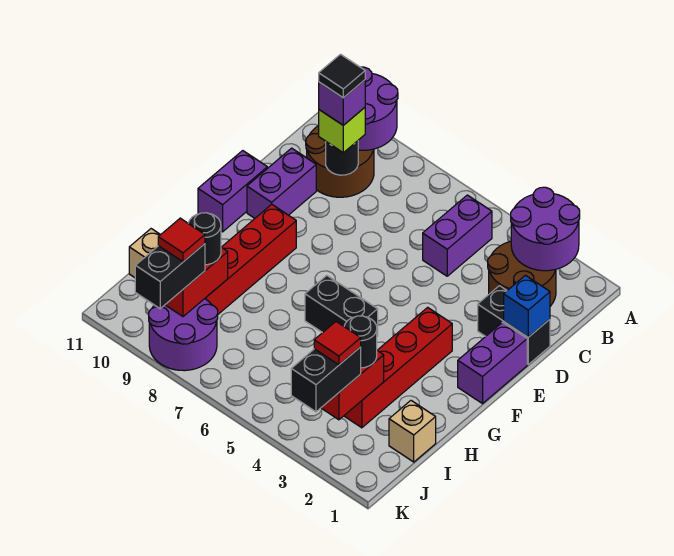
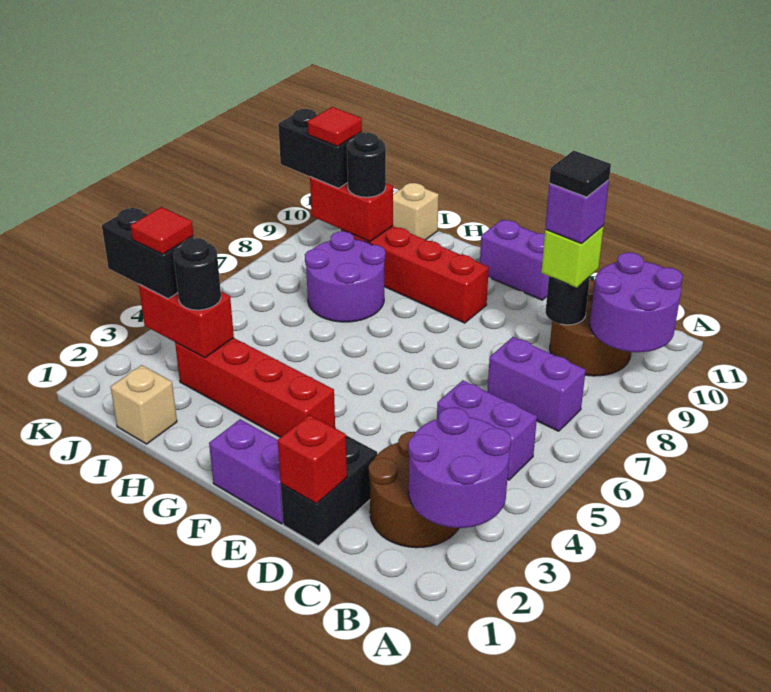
blue brick D1 level 2 -> red brick D1 level 2
purple brick D10:E10 level 1 -> purple brick B7:C7 level 1
black brick G5:G6 level 1 -> none
purple round brick J8:K9 level 1 -> purple round brick H7:I8 level 1

